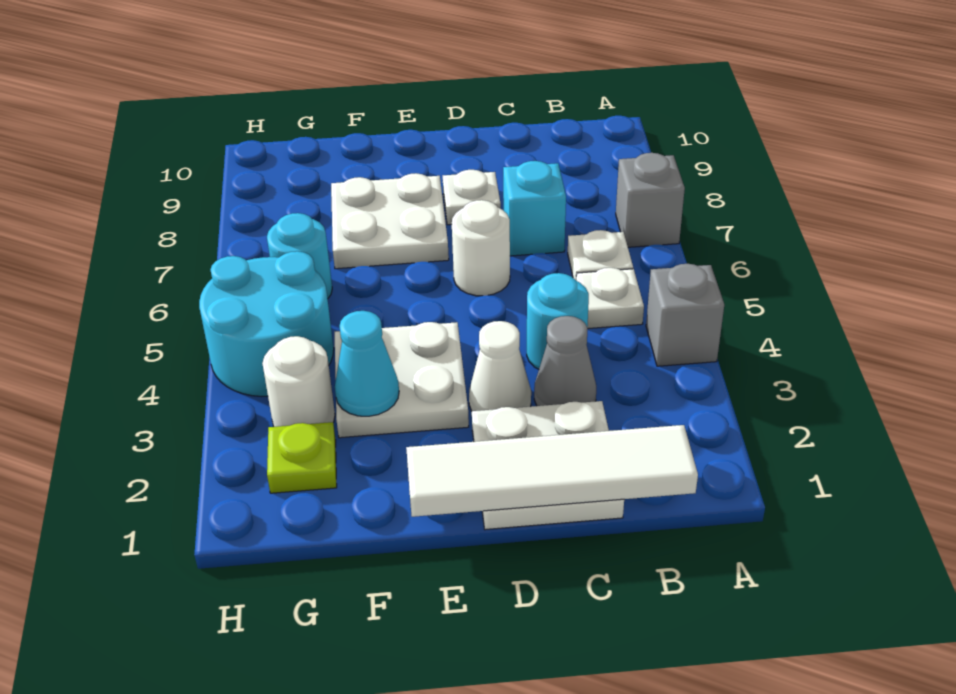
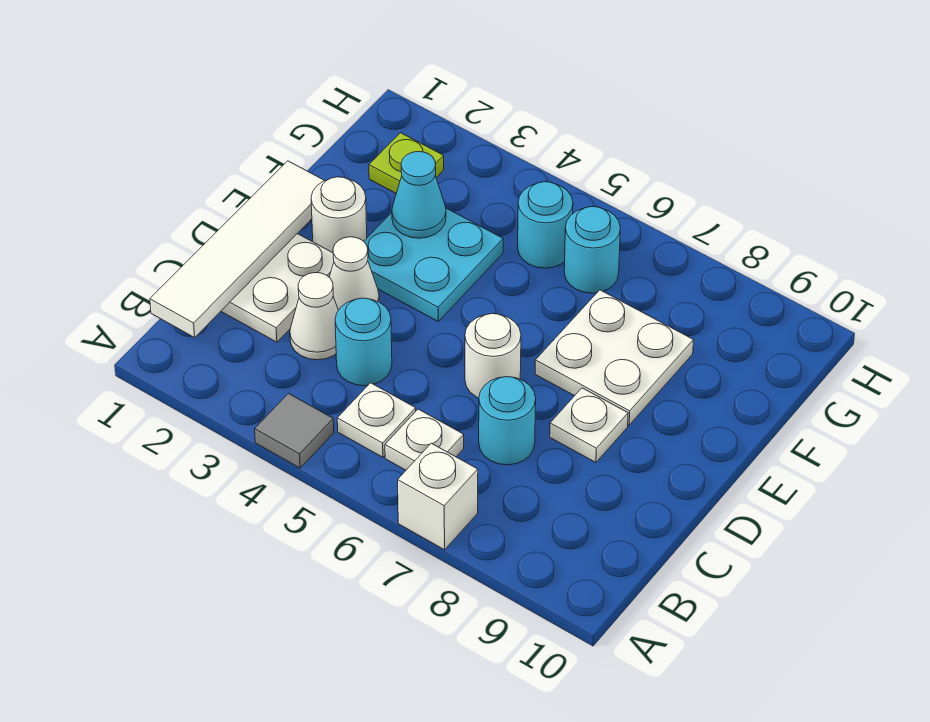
grey brick A4 level 1 -> grey tile A4 level 1
grey brick A7 level 1 -> white brick A7 level 1
grey cone C3 level 1 -> white cone C3 level 1
cyan brick C7 level 1 -> cyan round brick C7 level 1
white plate E3:F4 level 1 -> cyan plate E3:F4 level 1
white round brick G3 level 1 -> white round brick E2 level 1
cyan round brick G4:H5 level 1 -> cyan round brick G5 level 1

